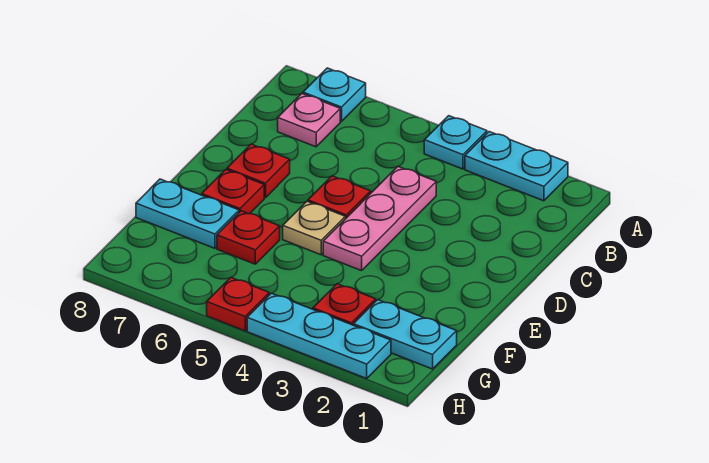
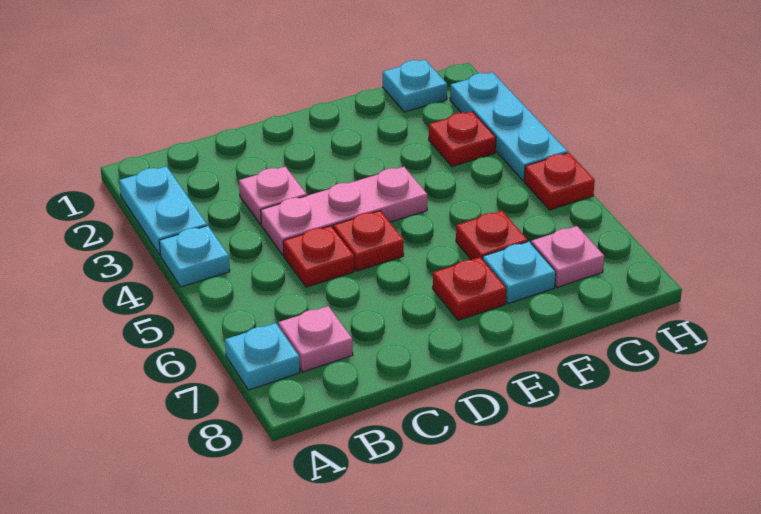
none -> pink plate C3 level 1
red plate D7 level 1 -> red plate C5 level 1
tan plate E5 level 1 -> none
cyan plate F7:F8 level 1 -> cyan plate F7 level 1
cyan plate G1:G2 level 1 -> cyan plate G1 level 1
none -> pink plate G7 level 1

